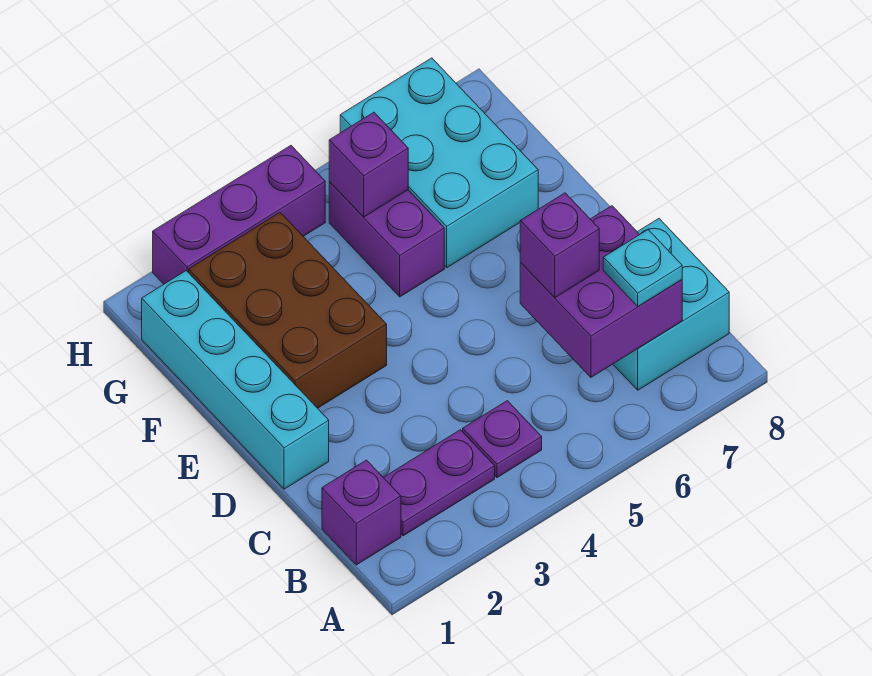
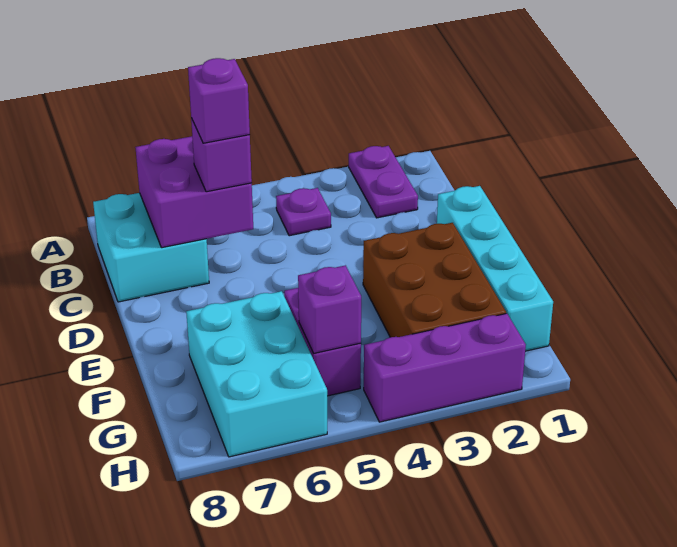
purple brick B1 level 1 -> purple brick C6 level 4
purple plate B2:B3 level 1 -> purple plate A2:B2 level 1
cyan plate B7 level 3 -> none

